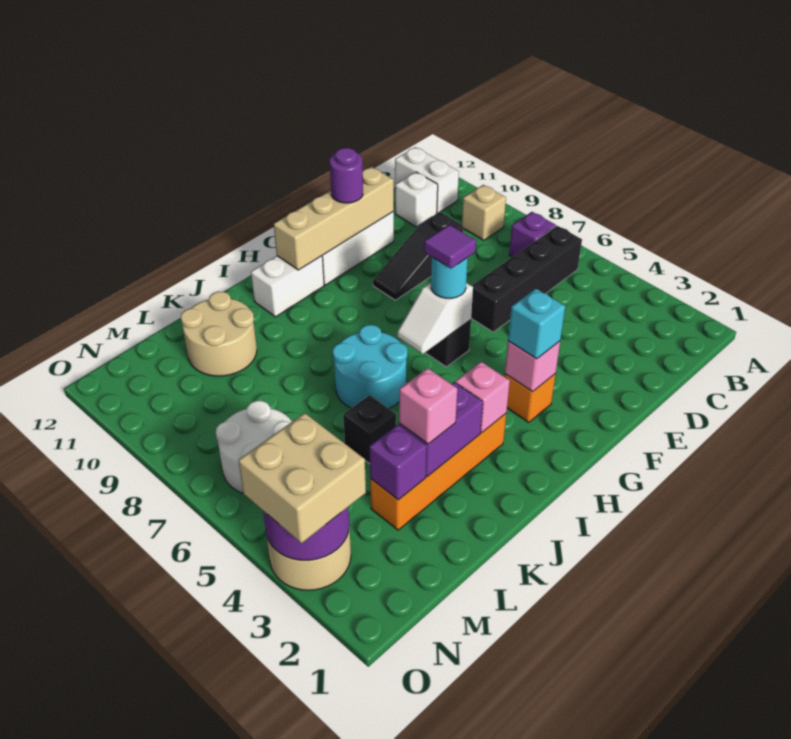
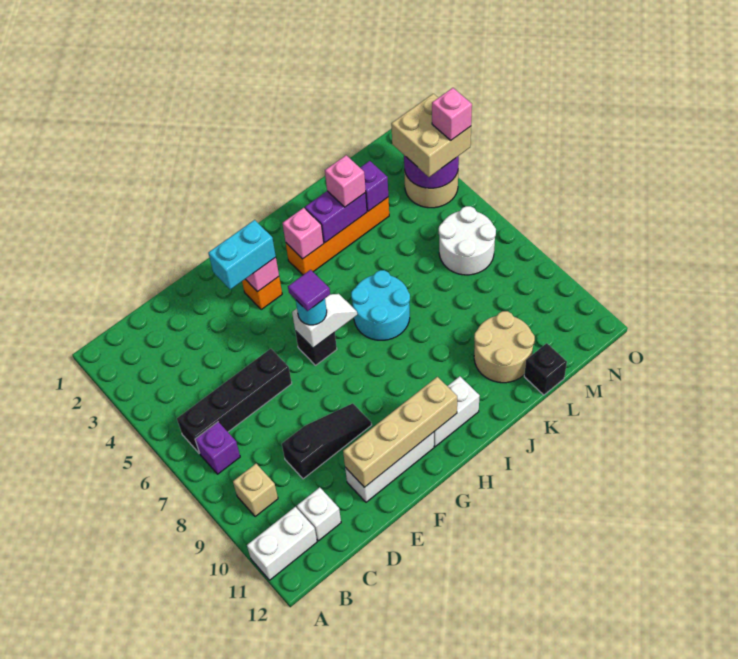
white brick B11:B12 level 1 -> white brick A11:B11 level 1
purple round brick F11 level 3 -> none
cyan brick G3 level 3 -> cyan brick F3:G3 level 3
black brick K5 level 1 -> black brick L12 level 1
none -> pink brick O4 level 4

